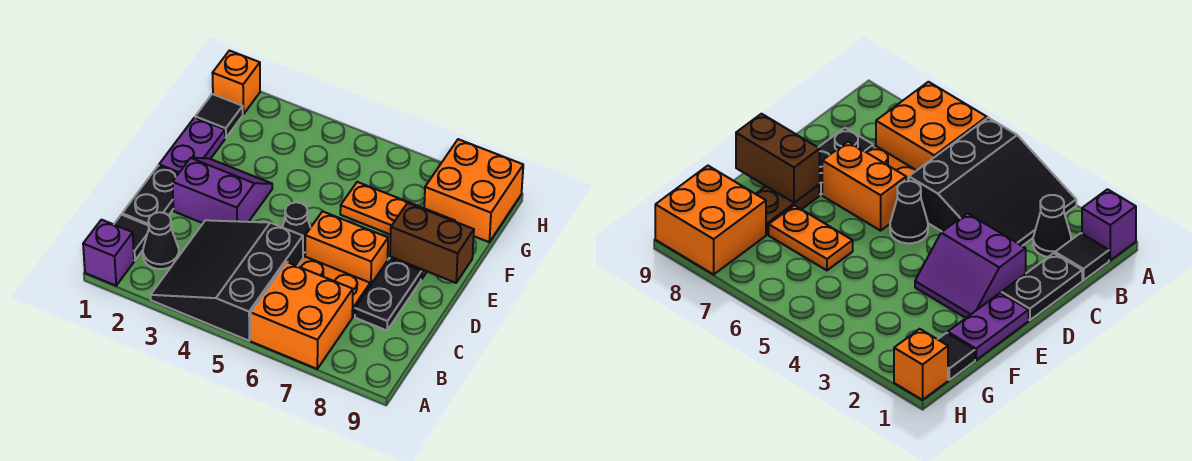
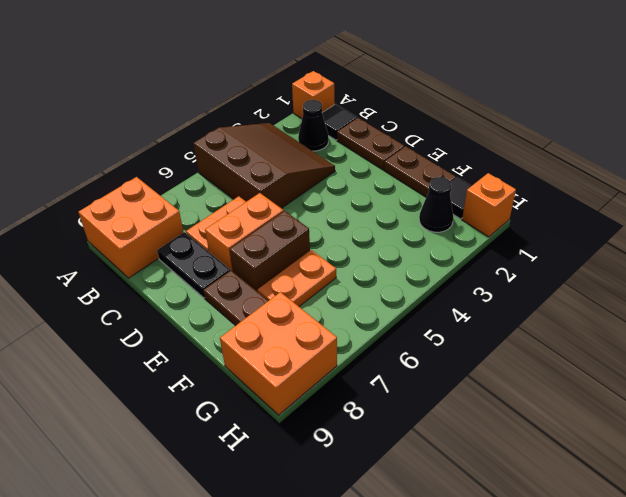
purple brick A1 level 1 -> orange brick A1 level 1
black slope A3:C5 level 1 top 5 -> brown slope A3:C5 level 1 top 5
orange brick A6:B7 level 1 -> orange brick A8:B9 level 1
black plate C1:D1 level 1 -> brown plate C1:D1 level 1
purple slope D2:E3 level 1 top D -> none
black cone D5 level 1 -> black cone G2 level 1
purple plate E1:F1 level 1 -> brown plate E1:F1 level 1
brown brick E8:E9 level 2 -> brown brick E6:E7 level 1

